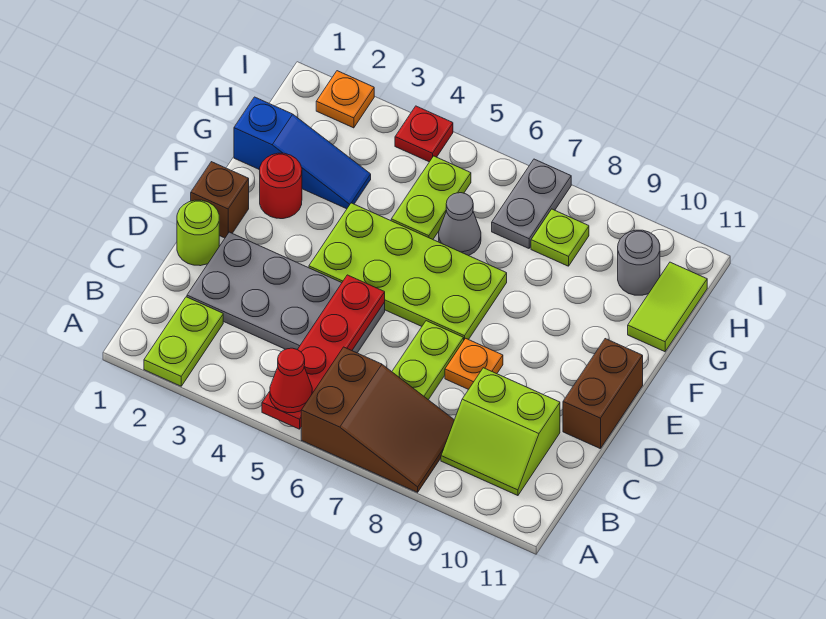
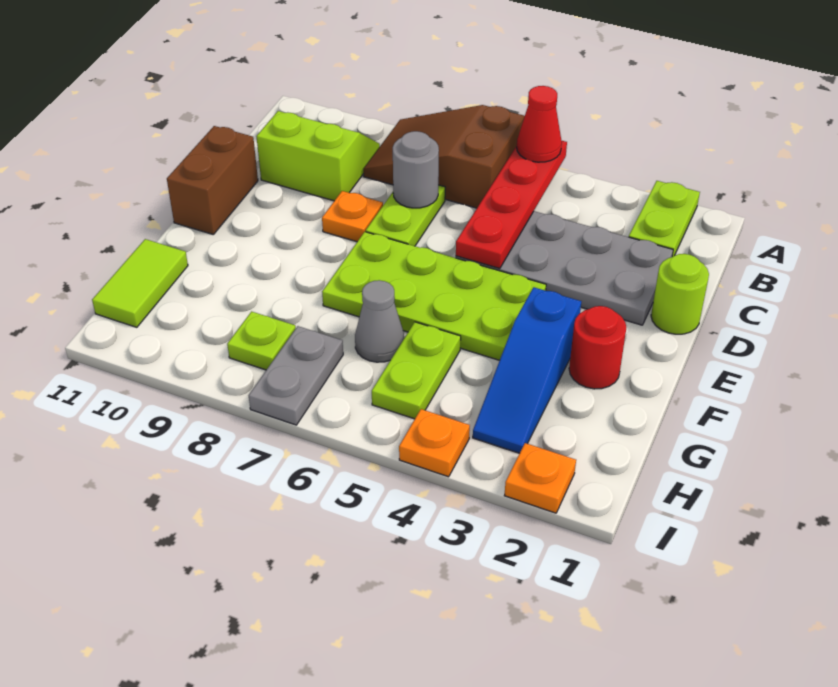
brown brick E1 level 1 -> none
blue slope G1:G3 level 1 top 1 -> blue slope F3:H3 level 1 top F
grey round brick H10 level 1 -> grey round brick C7 level 2
red plate I4 level 1 -> orange plate I4 level 1

